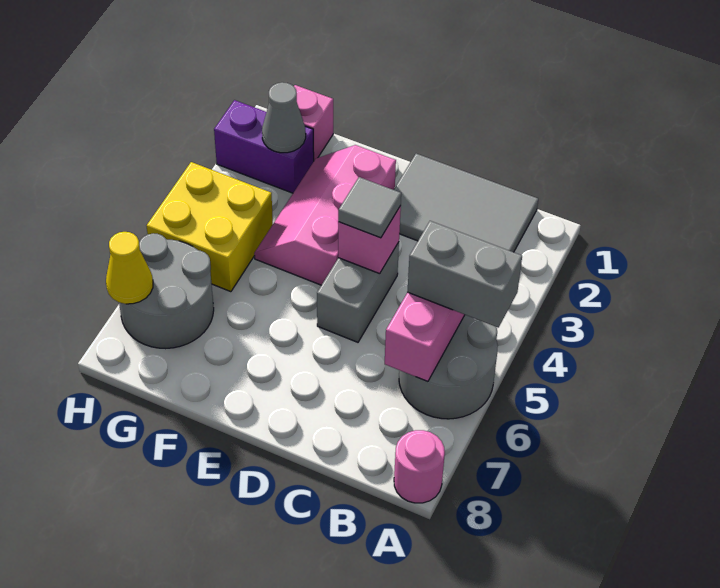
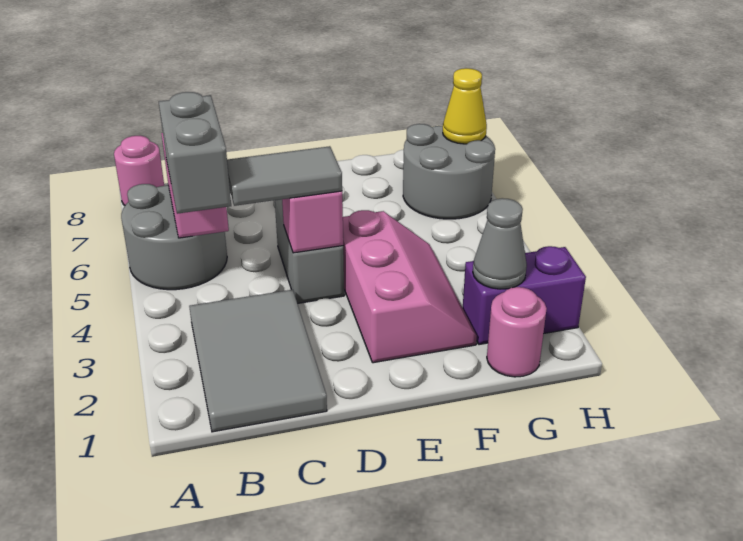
grey brick A5:B5 level 3 -> grey brick B4:B5 level 3
grey tile B1:D2 level 1 -> grey tile B1:C3 level 1
grey tile D4 level 3 -> grey tile C4:D4 level 3
pink brick G1 level 1 -> pink round brick G1 level 1
yellow brick G4:H5 level 1 -> none

